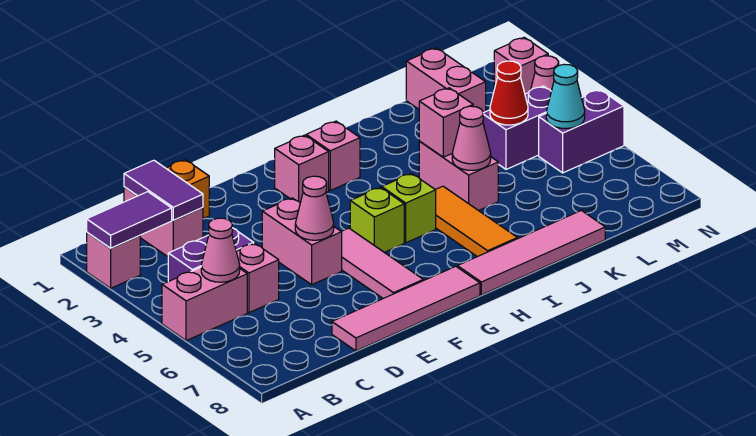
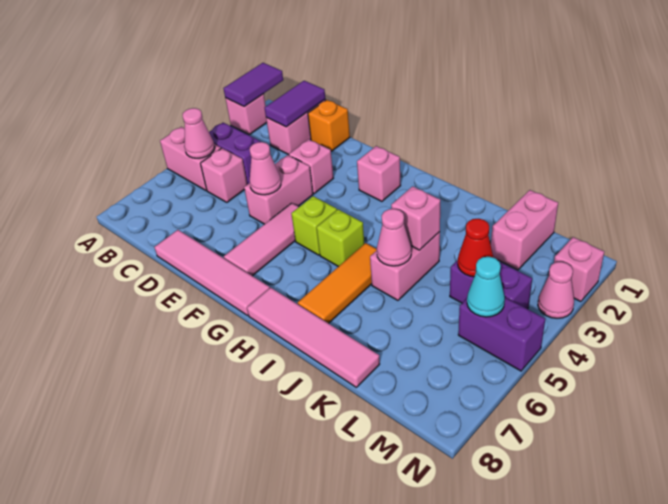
purple tile A2:B2 level 2 -> purple tile A1:A2 level 2
pink brick H2 level 1 -> pink brick E3 level 1

